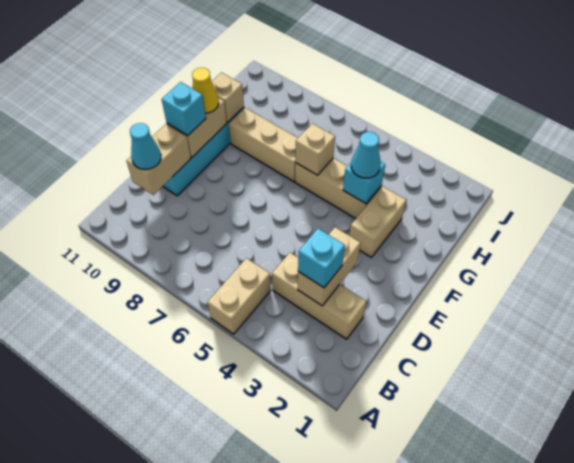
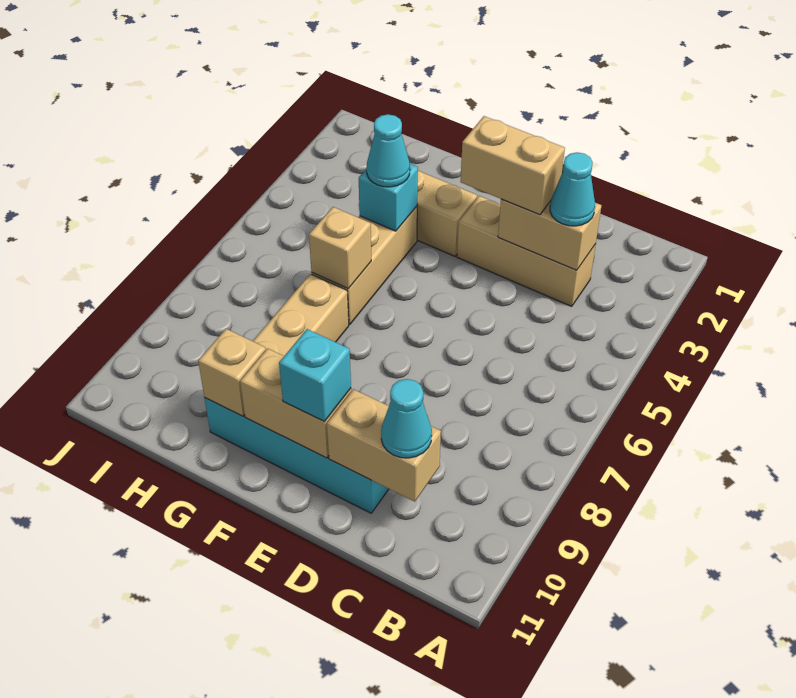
tan brick A5:B5 level 1 -> tan brick D3:E3 level 3
tan brick C2:C4 level 1 -> tan brick C3:E3 level 1
cyan brick C3 level 3 -> cyan cone C3 level 3
yellow cone F10 level 3 -> none

